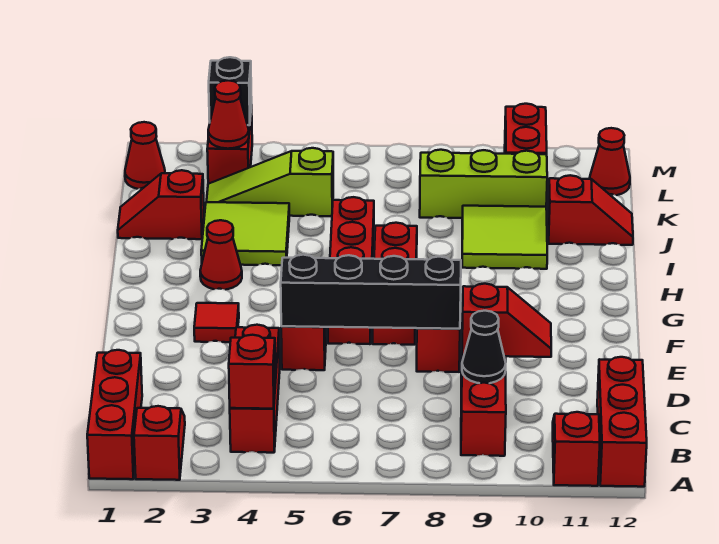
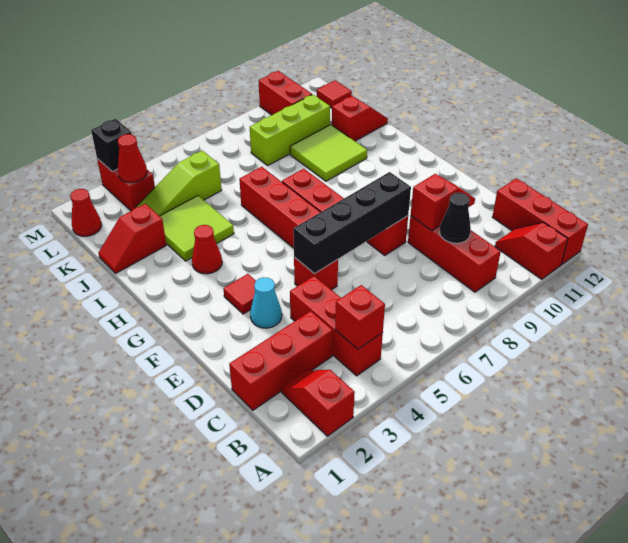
red brick A1:C1 level 1 -> red brick C1:C3 level 1
none -> cyan cone E3 level 1
red cone L12 level 1 -> red tile L12 level 1

